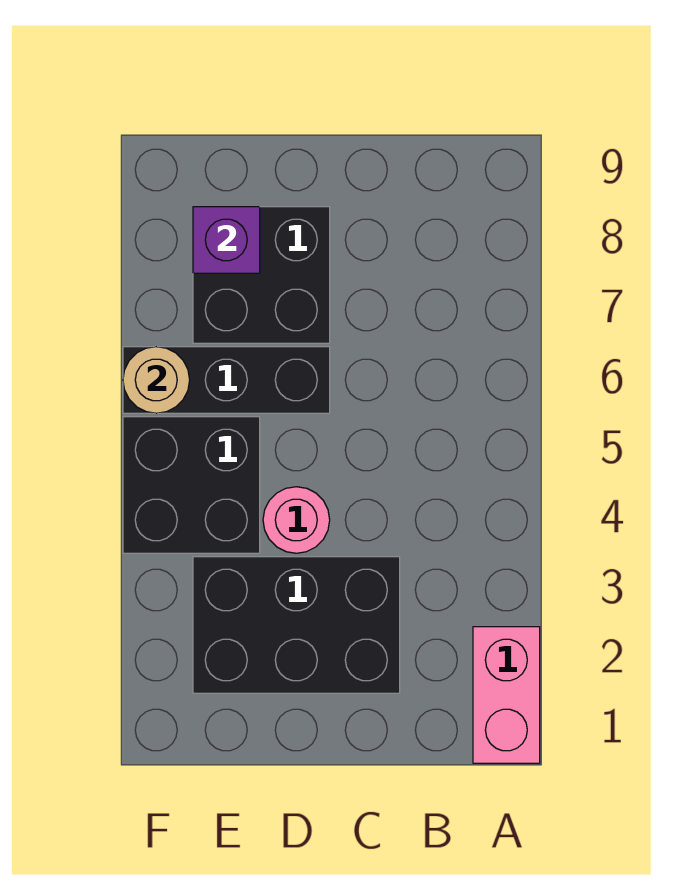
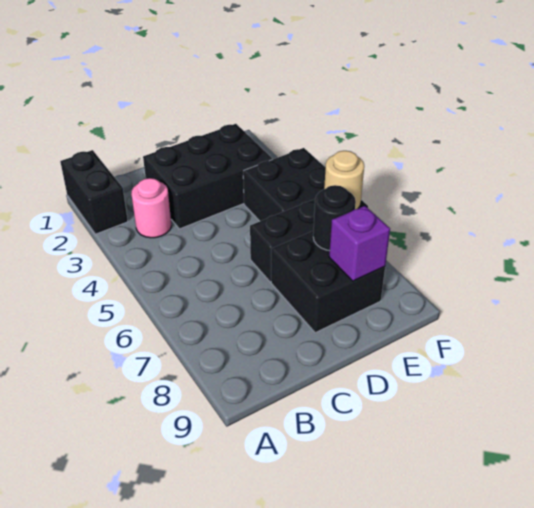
pink brick A1:A2 level 1 -> black brick A1:A2 level 1
pink round brick D4 level 1 -> pink round brick B3 level 1
none -> black round brick E7 level 2

